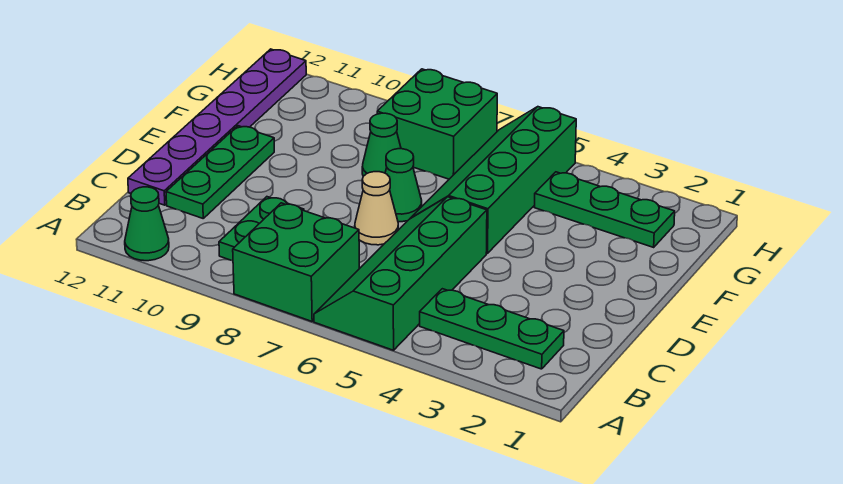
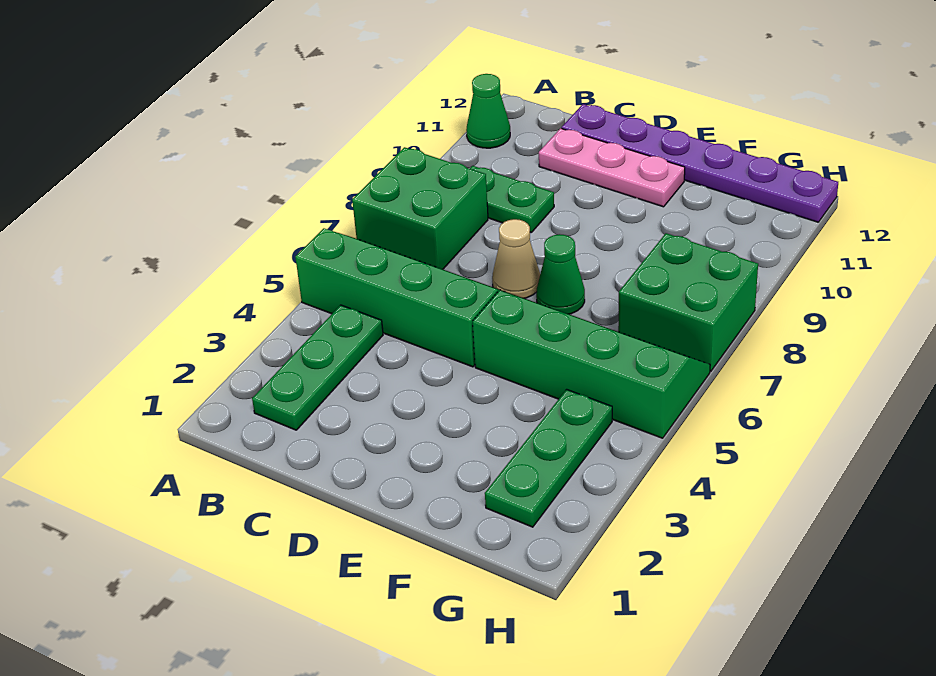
green plate C11:E11 level 1 -> pink plate C11:E11 level 1
green cone F8 level 1 -> none

